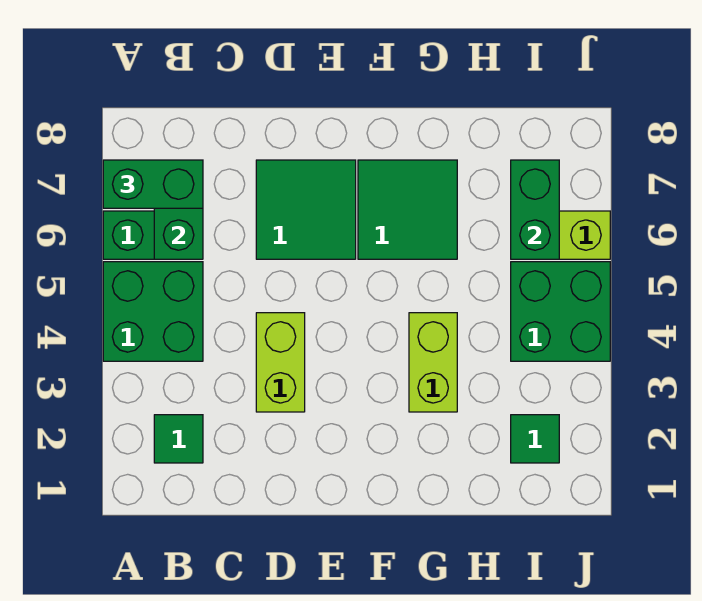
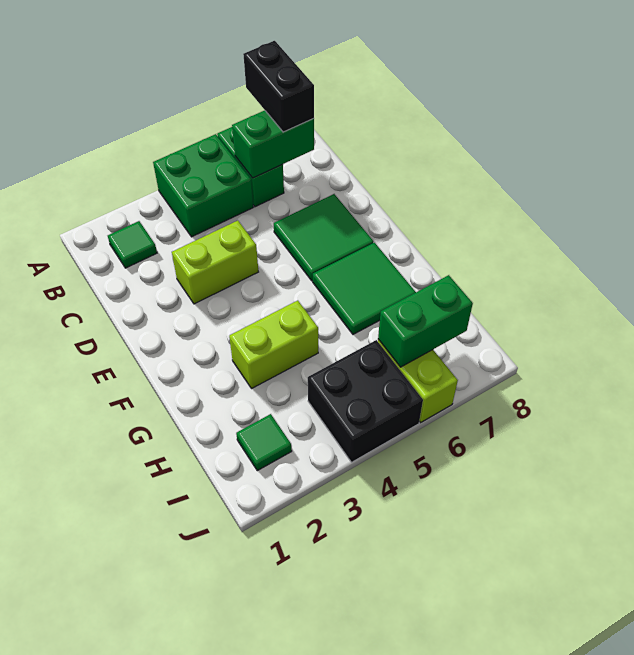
green brick A7:B7 level 3 -> black brick A7:B7 level 3
green brick I4:J5 level 1 -> black brick I4:J5 level 1

